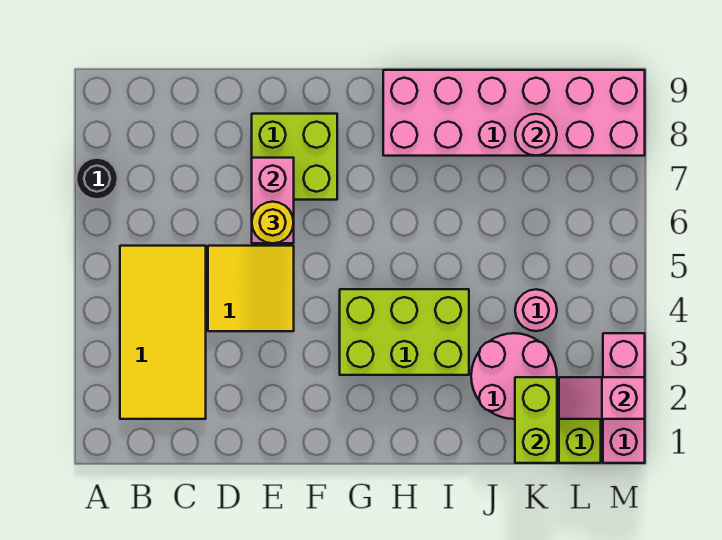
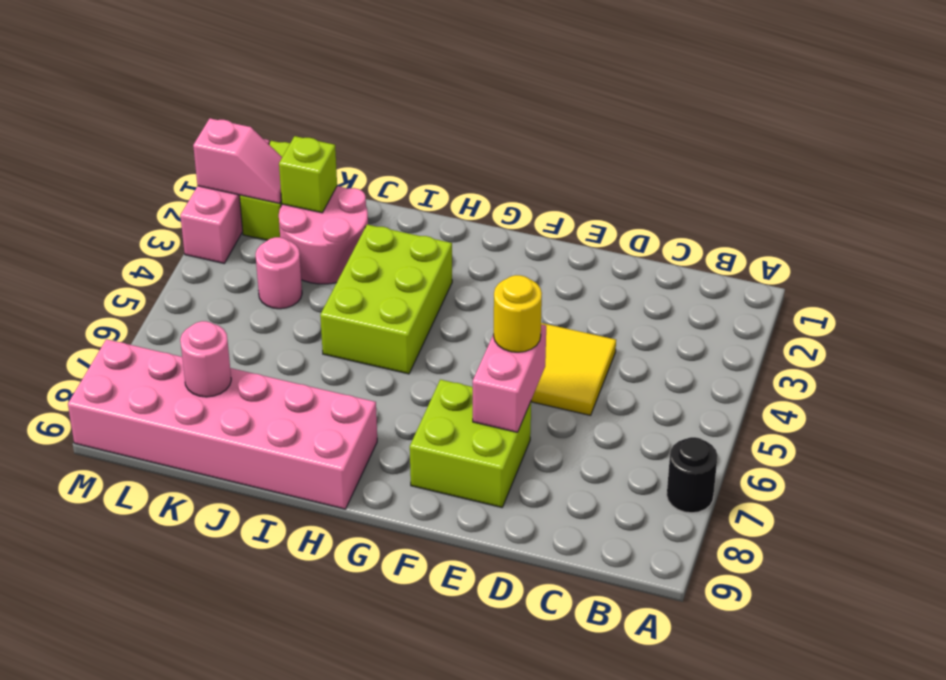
yellow tile B2:C5 level 1 -> none
lime brick G3:I4 level 1 -> lime brick H3:I5 level 1
lime brick K1:K2 level 2 -> lime brick K2 level 2

